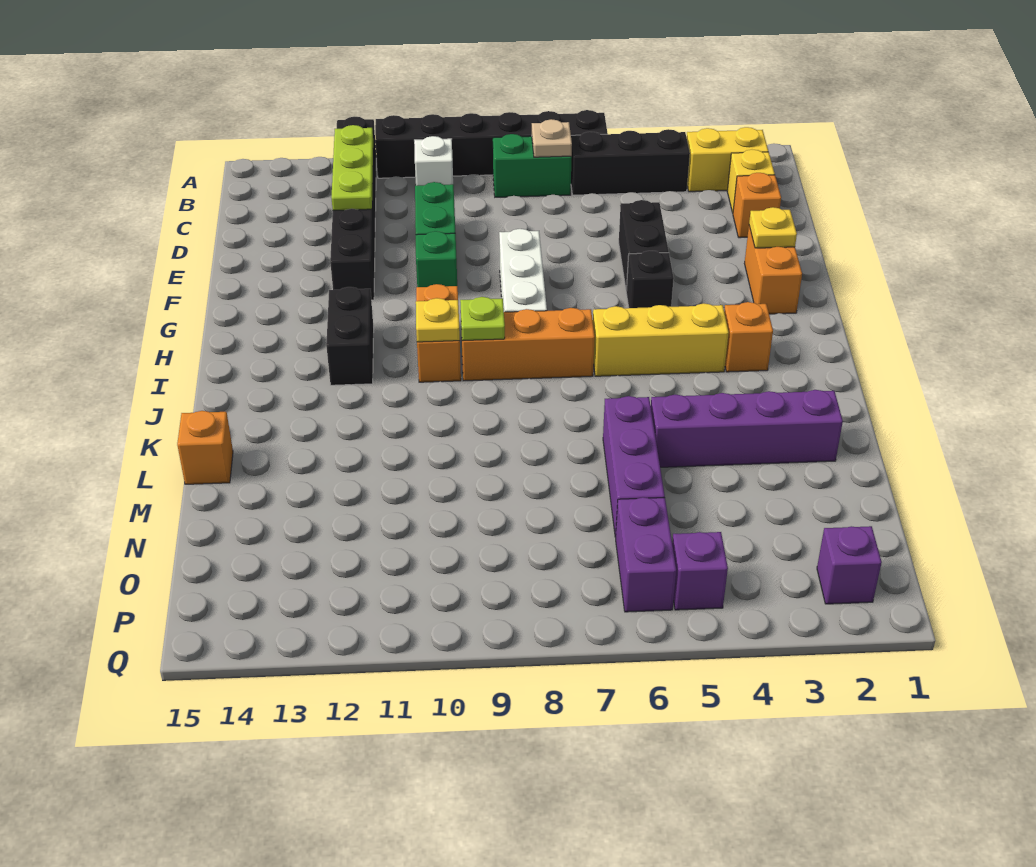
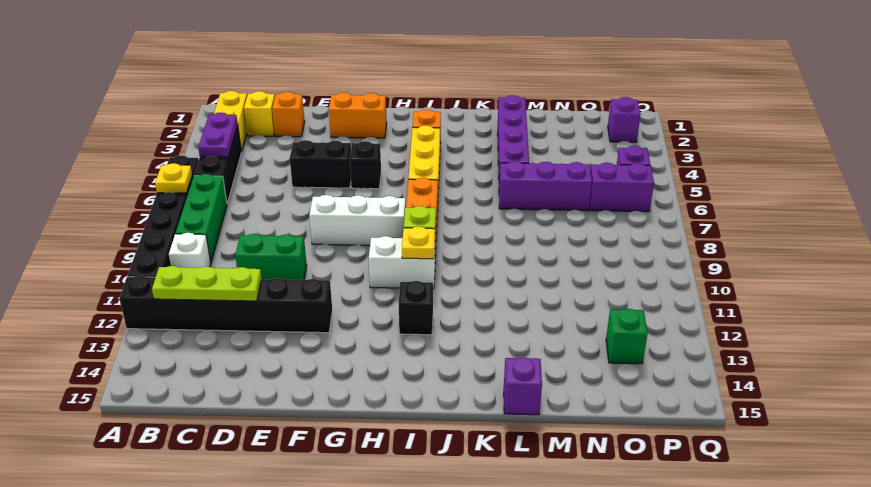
none -> purple plate B4:B5 level 2
green brick B7:B8 level 1 -> green brick B7:B9 level 1
tan plate B7 level 2 -> none
yellow plate F2 level 2 -> yellow plate A7 level 2
green brick F10 level 1 -> green brick O13 level 1
orange brick H10:I10 level 1 -> white brick H10:I10 level 1
black brick H12:I12 level 1 -> black brick I12 level 1
orange brick L15 level 1 -> purple brick L15 level 1

